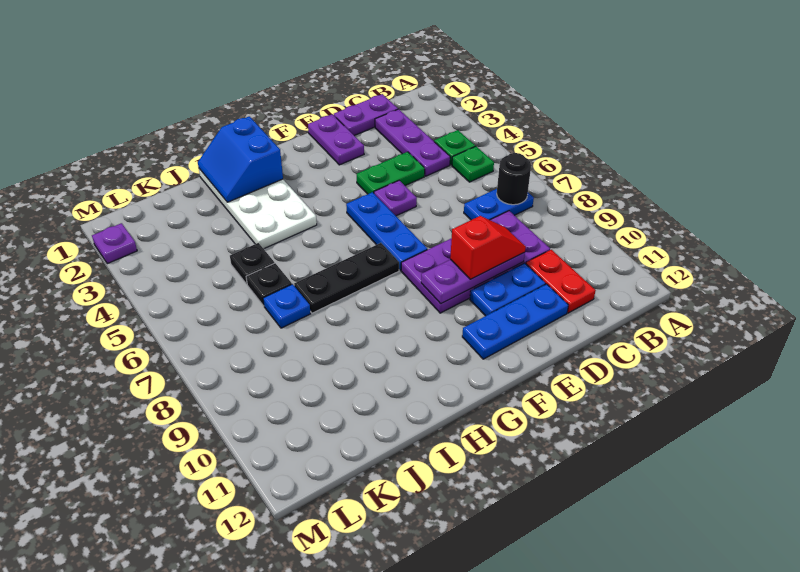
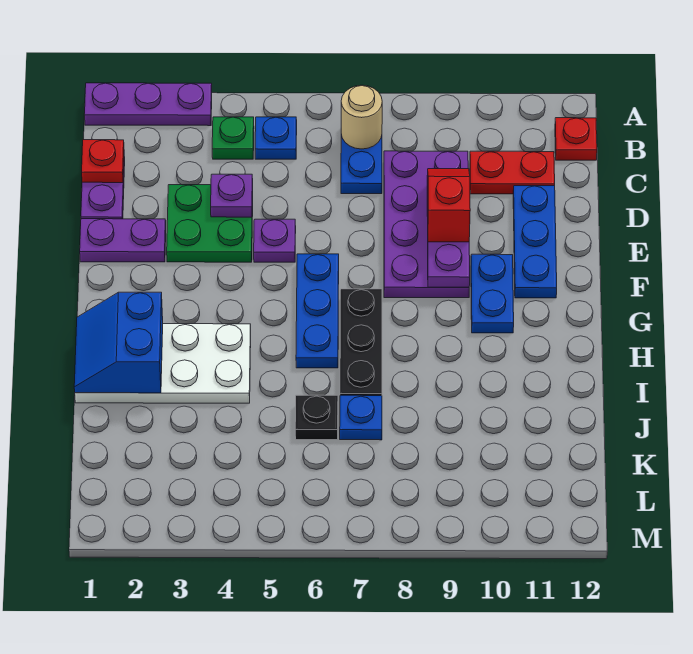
green plate B5 level 1 -> blue plate B5 level 1
black round brick B7 level 2 -> tan round brick B7 level 2
none -> red plate B12 level 1
none -> red plate C1 level 2
purple plate C2:C4 level 1 -> purple plate A1:A3 level 1
green plate D4:E4 level 1 -> green plate D3:E4 level 1
blue plate D10:E10 level 1 -> blue plate F10:G10 level 1
blue plate F5:F7 level 1 -> blue plate F6:H6 level 1
blue slope H1:I2 level 2 top H -> blue slope H1:I2 level 2 top 2
black plate J5 level 1 -> none
purple plate M2 level 1 -> purple plate D4 level 2

